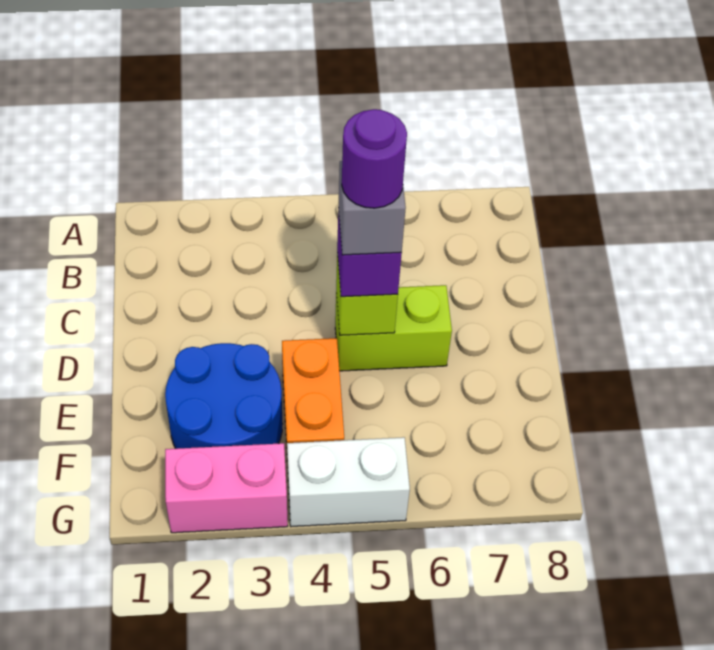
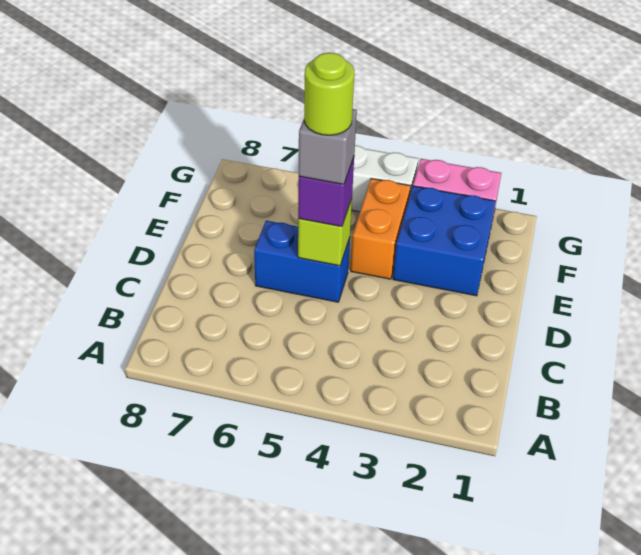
lime brick D5:D6 level 1 -> blue brick D5:D6 level 1
purple round brick D5 level 5 -> lime round brick D5 level 5
blue round brick E2:F3 level 1 -> blue brick E2:F3 level 1

